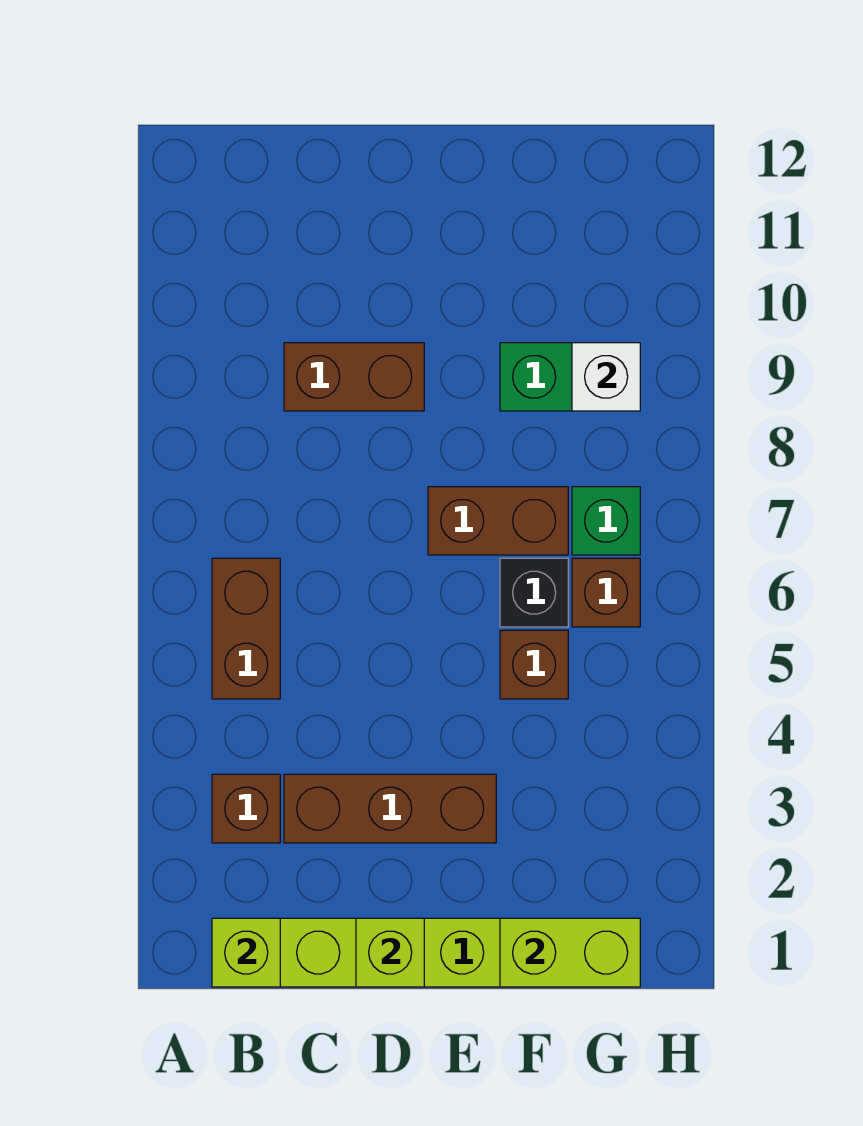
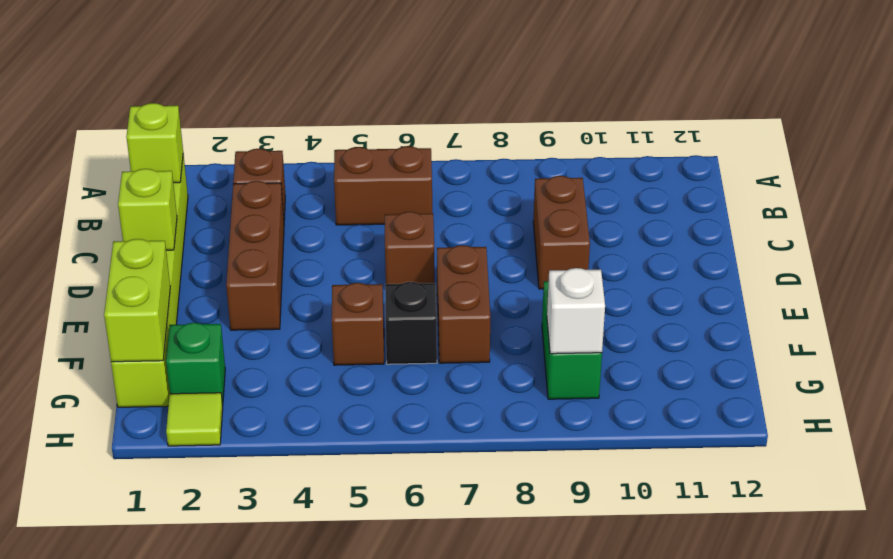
brown brick G6 level 1 -> brown brick D6 level 1
green brick G7 level 1 -> green brick G2 level 1
none -> lime tile H2 level 1

